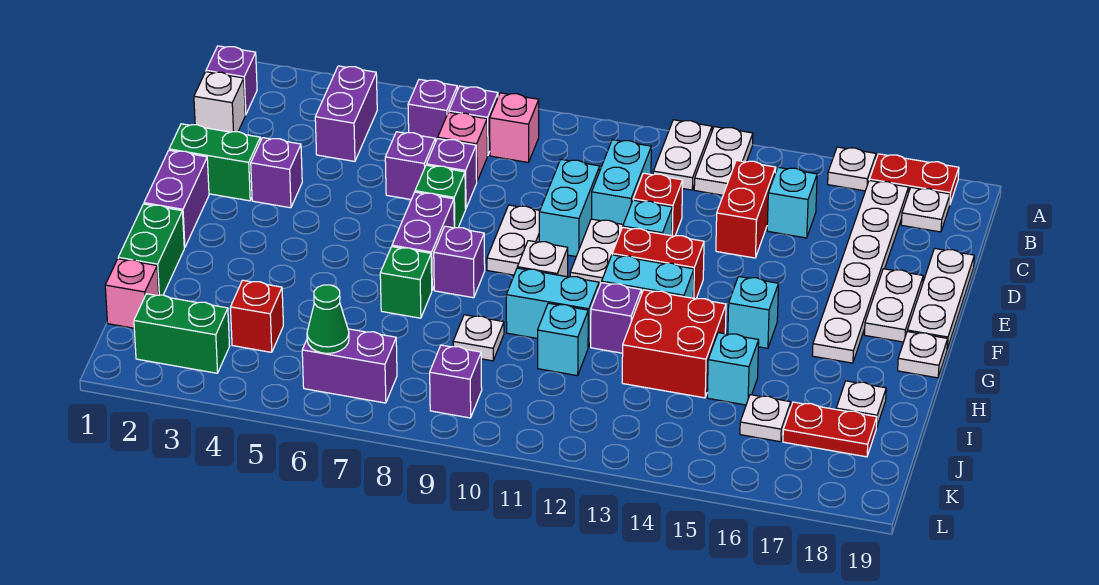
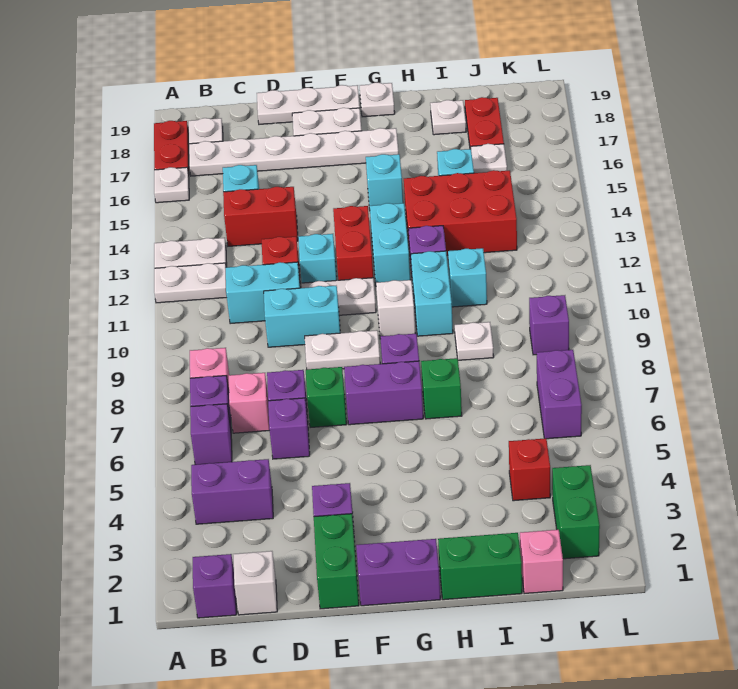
red brick H13:I14 level 1 -> red brick H13:J14 level 1
green cone K6 level 2 -> none

